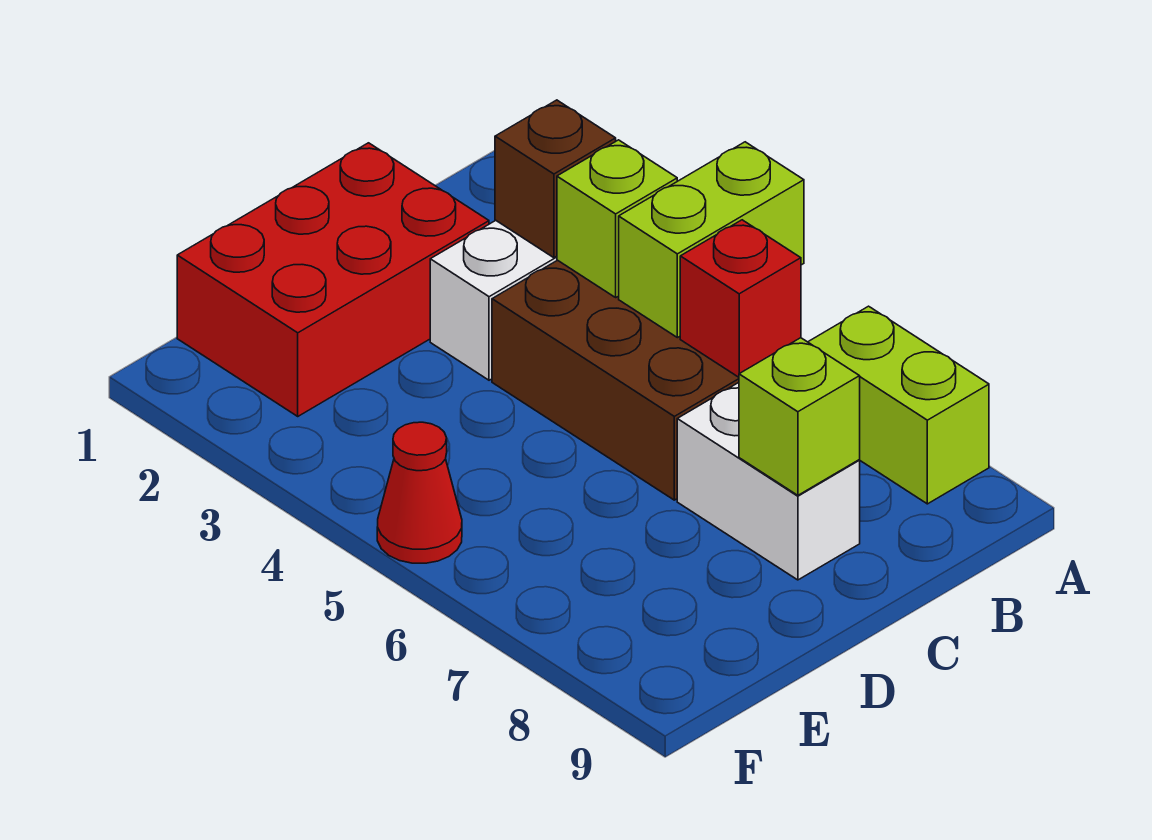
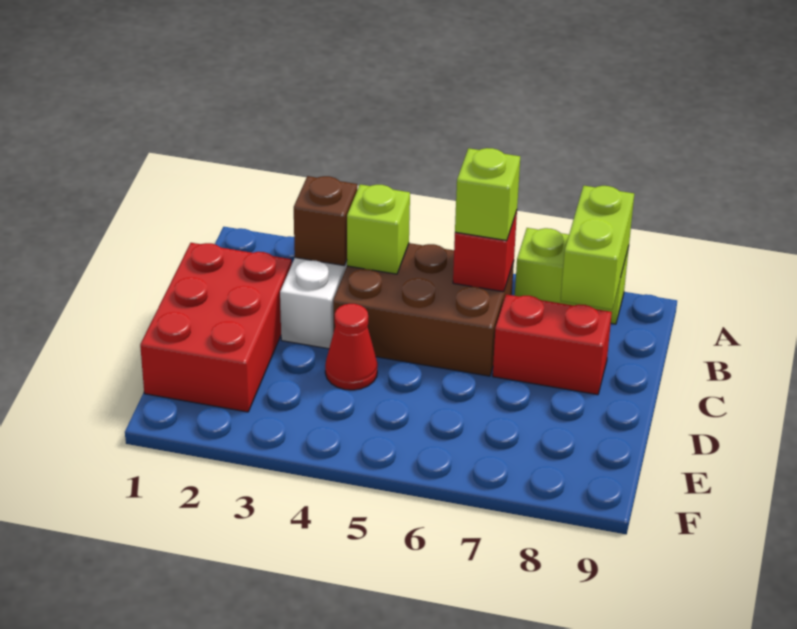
lime brick A5:B5 level 2 -> lime brick A8:B8 level 2
white brick C7:C8 level 1 -> red brick C7:C8 level 1
lime brick C8 level 2 -> lime brick B6 level 3
red cone F5 level 1 -> red cone D4 level 1

